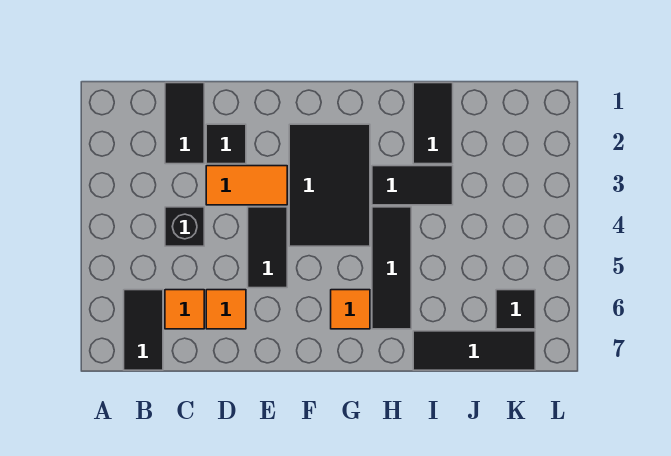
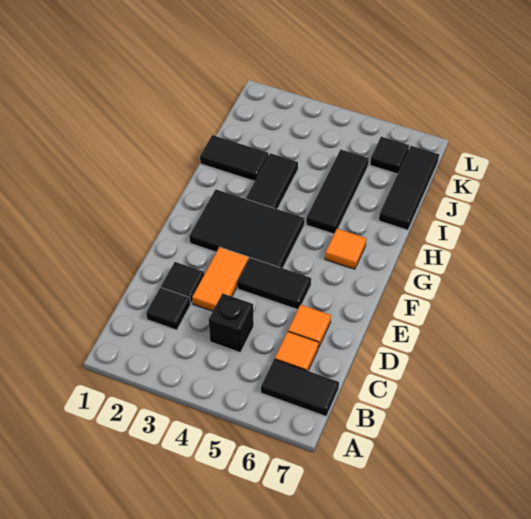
black tile C1:C2 level 1 -> black tile C2 level 1
black tile H4:H6 level 1 -> black tile H5:J5 level 1

